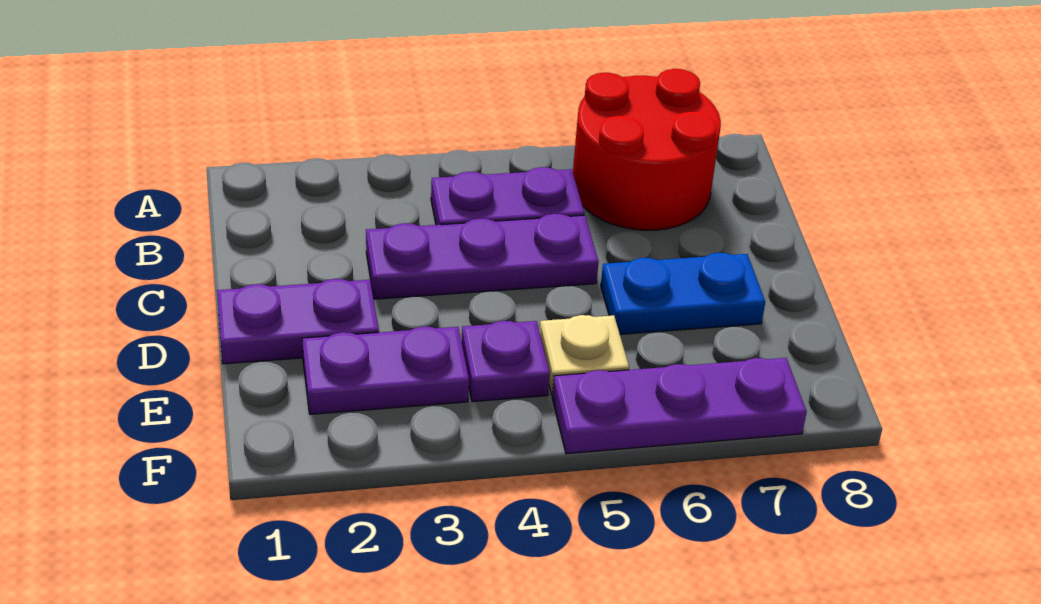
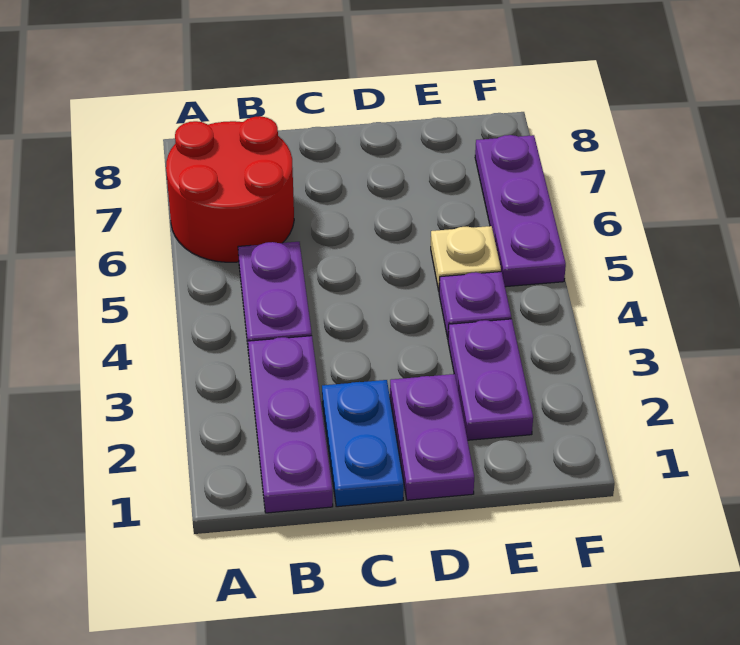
purple plate C3:C5 level 1 -> purple plate B1:B3 level 1
blue plate D6:D7 level 1 -> blue plate C1:C2 level 1

